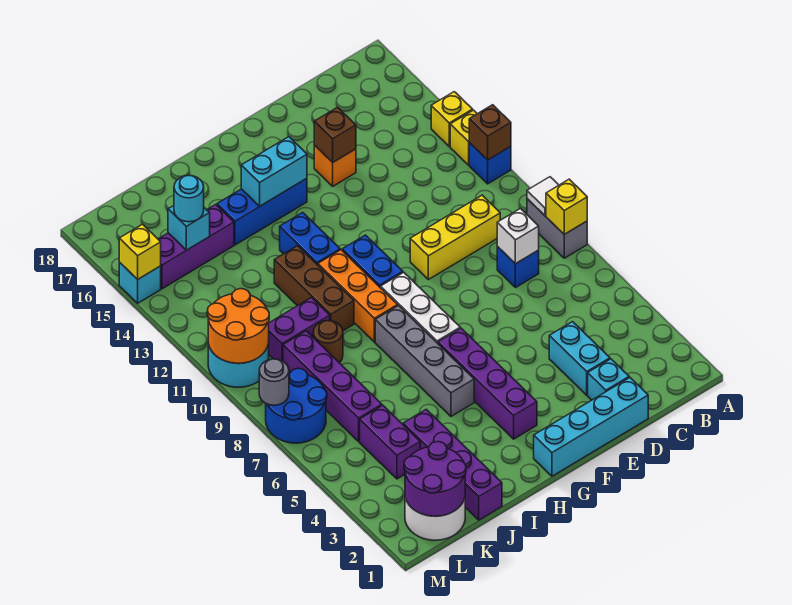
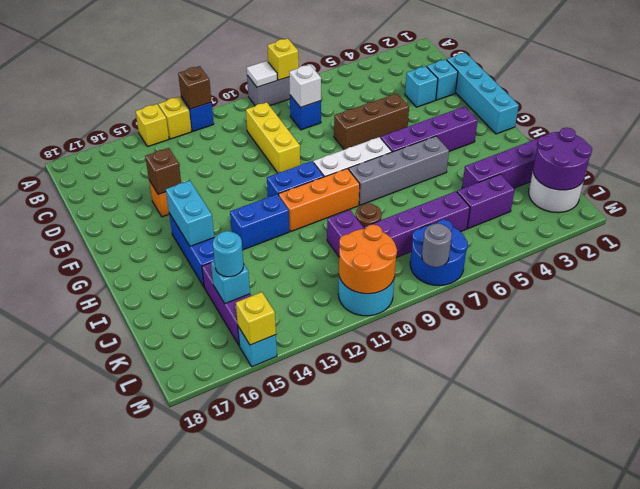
cyan brick D3:D4 level 1 -> cyan brick D3 level 1
brown brick I10:I12 level 1 -> brown brick E5:E7 level 1

